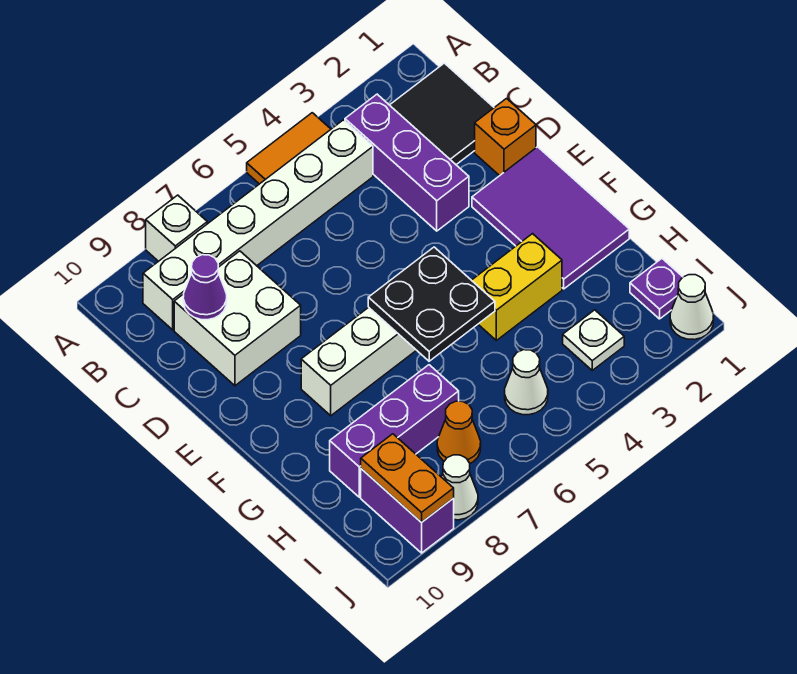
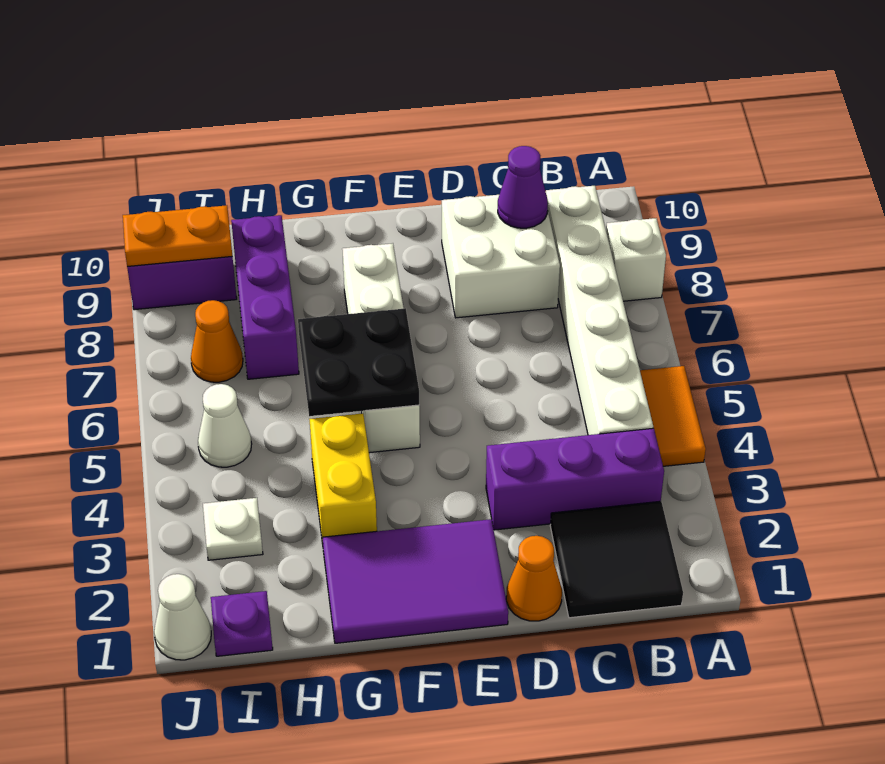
orange brick D1 level 1 -> orange cone D1 level 1
white cone J8 level 1 -> none

